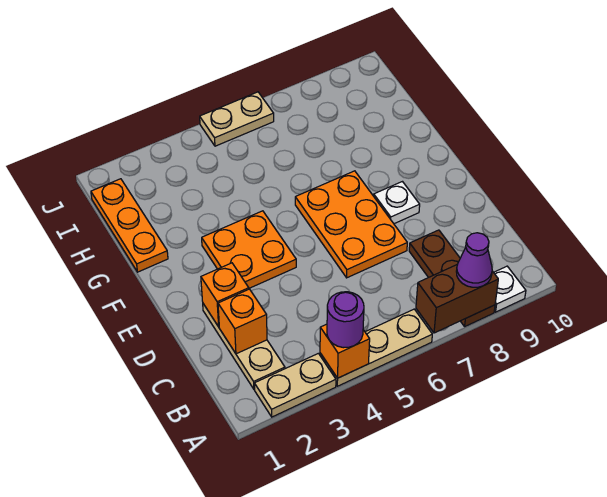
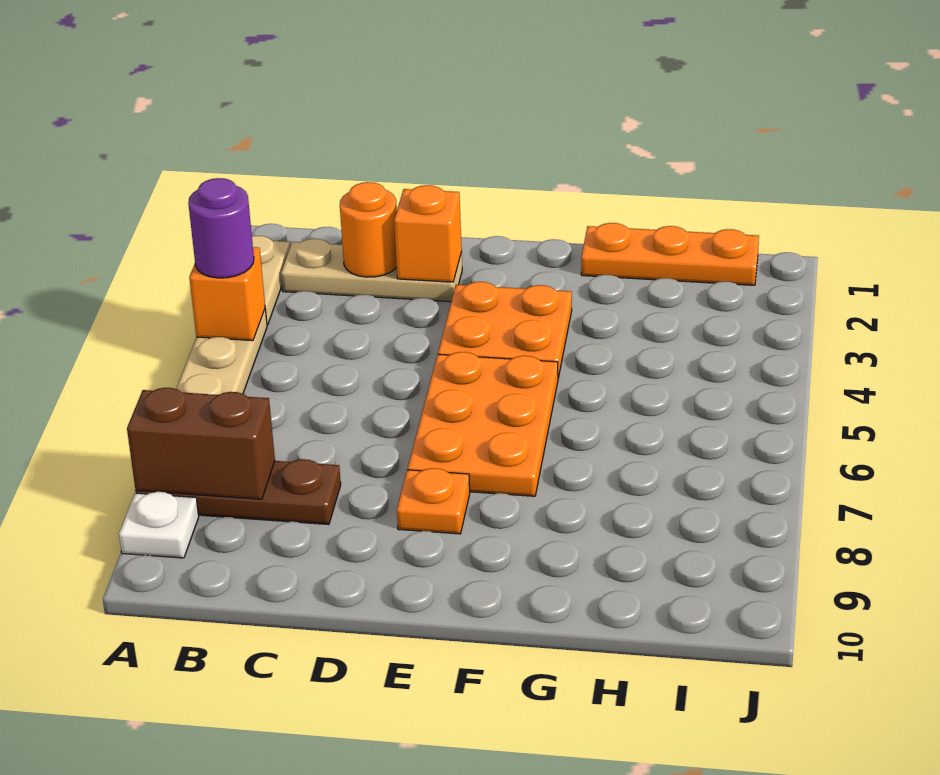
brown brick A7:A8 level 2 -> brown brick A8:B8 level 2
purple cone A8 level 3 -> none
orange brick C2 level 2 -> orange round brick C2 level 2
orange plate D6:F7 level 1 -> orange plate E5:F7 level 1
white plate E8 level 1 -> orange plate E8 level 1
tan plate J5:J6 level 1 -> none

